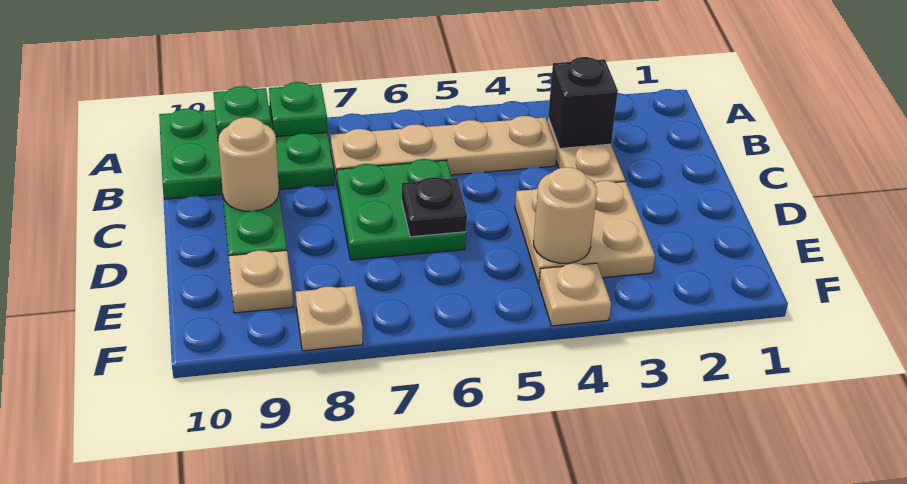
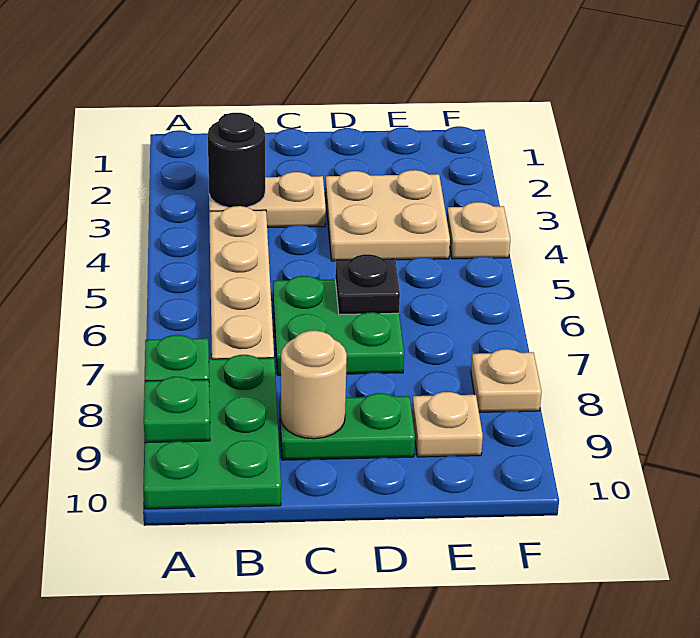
black brick B3 level 2 -> black round brick B3 level 2
tan round brick E4 level 2 -> none

